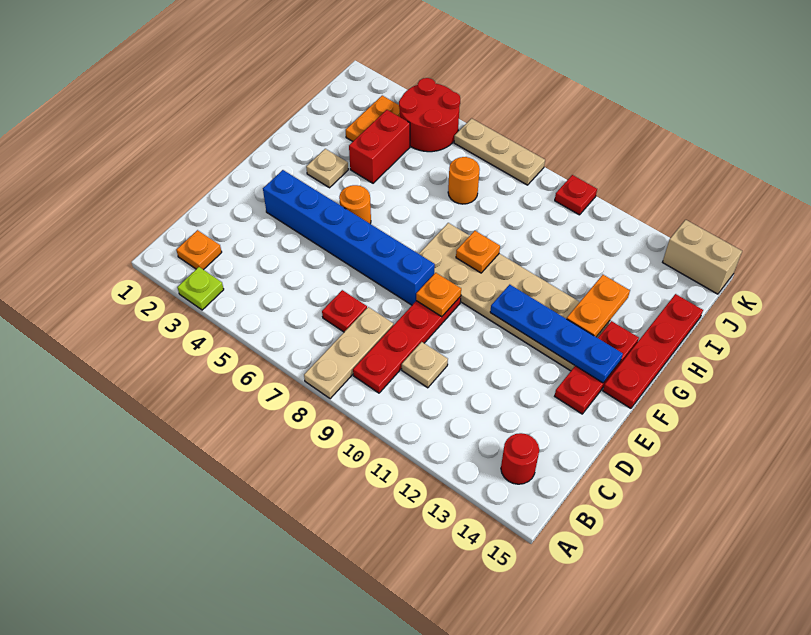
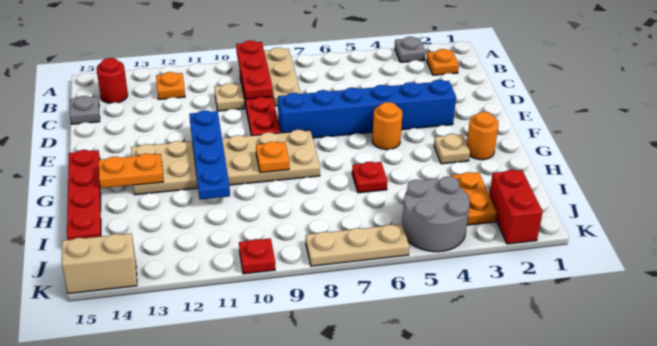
lime plate A3 level 1 -> grey plate A3 level 1
red plate C7 level 1 -> red plate H6 level 1
none -> grey plate C15 level 1
orange plate E9 level 2 -> orange plate B12 level 1
red plate E14:G14 level 1 -> red plate A9:C9 level 2
blue plate F11:F14 level 2 -> blue plate E11:H11 level 2
orange plate G13:H13 level 2 -> orange plate G13:G14 level 2
red brick H4:I4 level 1 -> red brick J2:K2 level 1
orange round brick I7 level 1 -> orange round brick G2 level 1
red round brick J4:K5 level 1 -> grey round brick J4:K5 level 1

